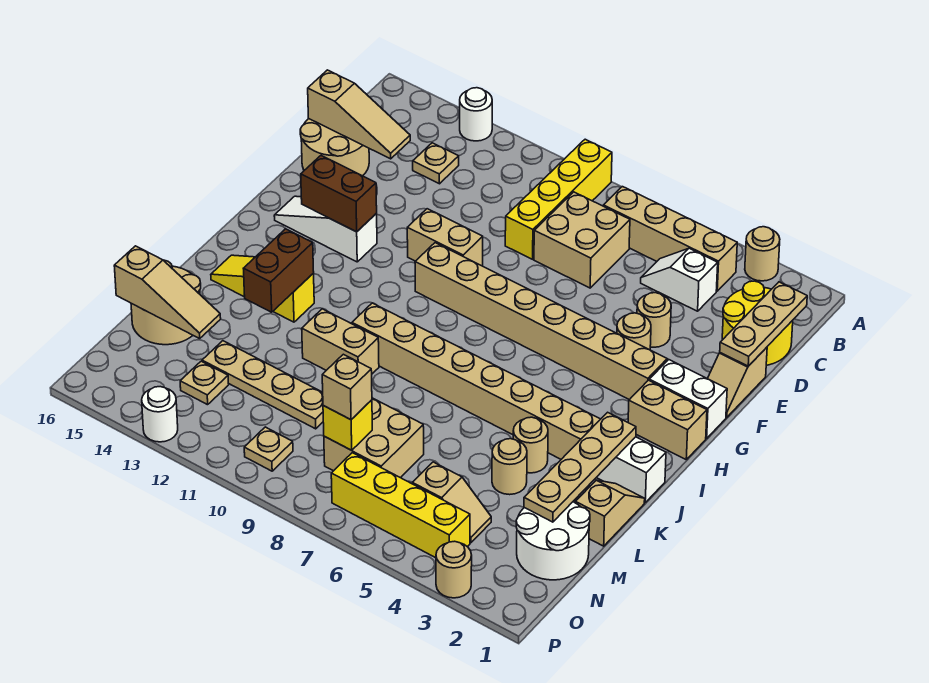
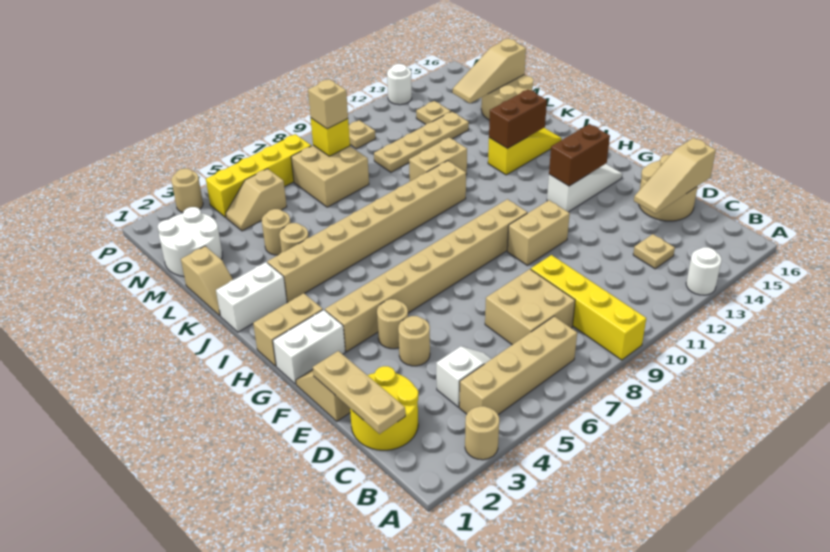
tan plate J2:M2 level 2 -> none
brown brick J13:K13 level 2 -> brown brick J13:J14 level 2

